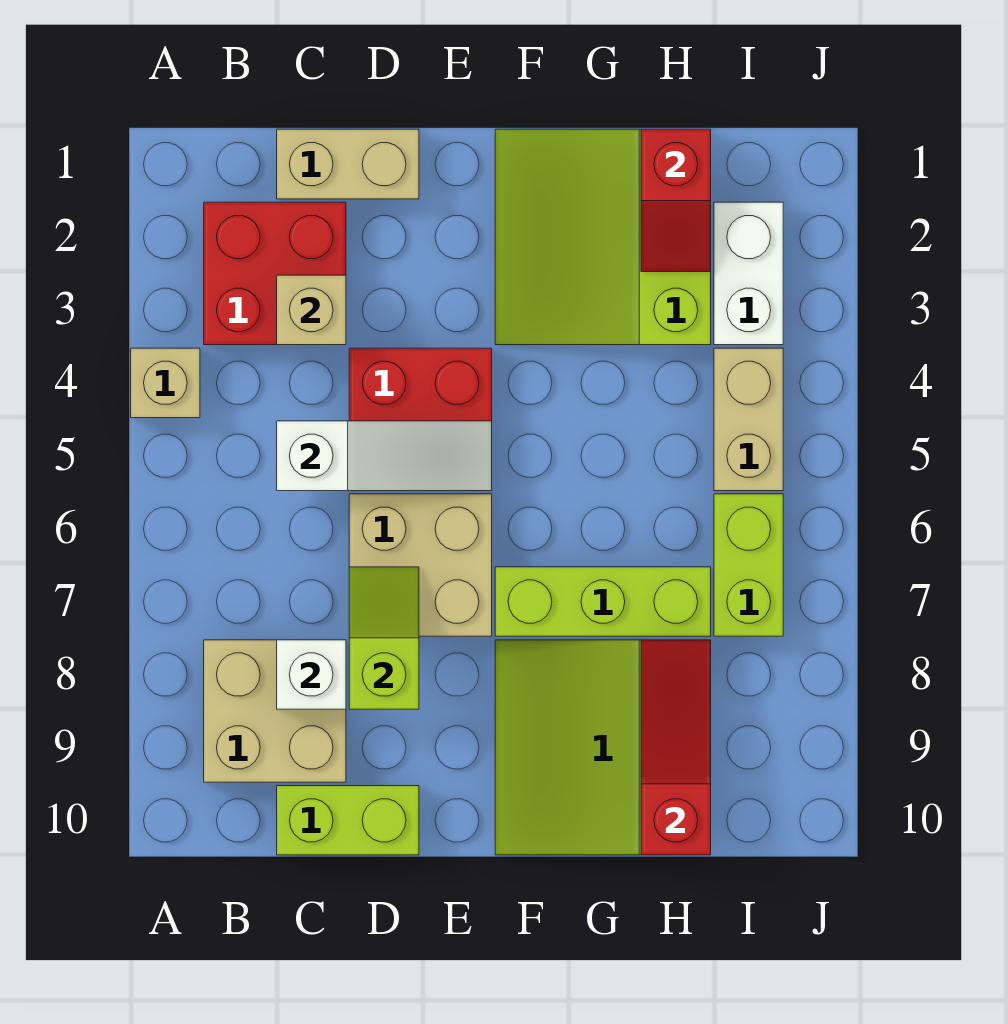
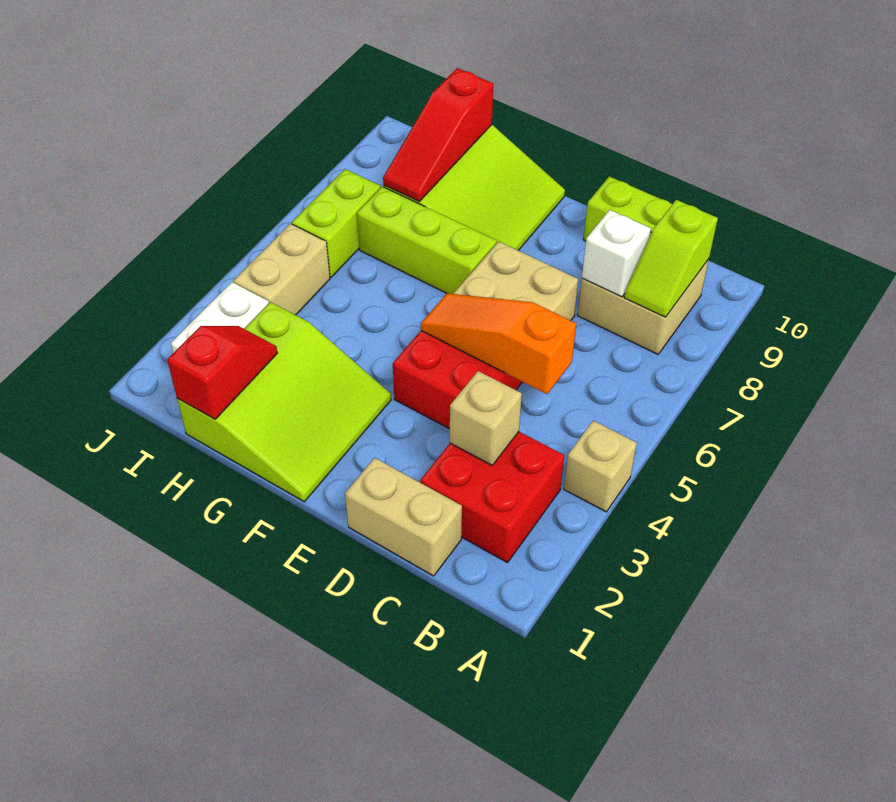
white slope C5:E5 level 2 top C -> orange slope C5:E5 level 2 top C
lime slope D7:D8 level 2 top 8 -> lime slope B8:B9 level 2 top 9

